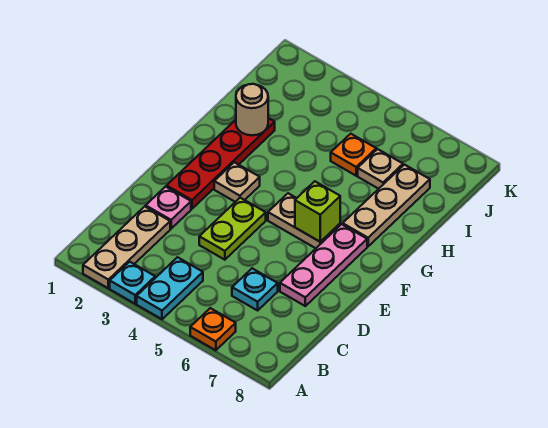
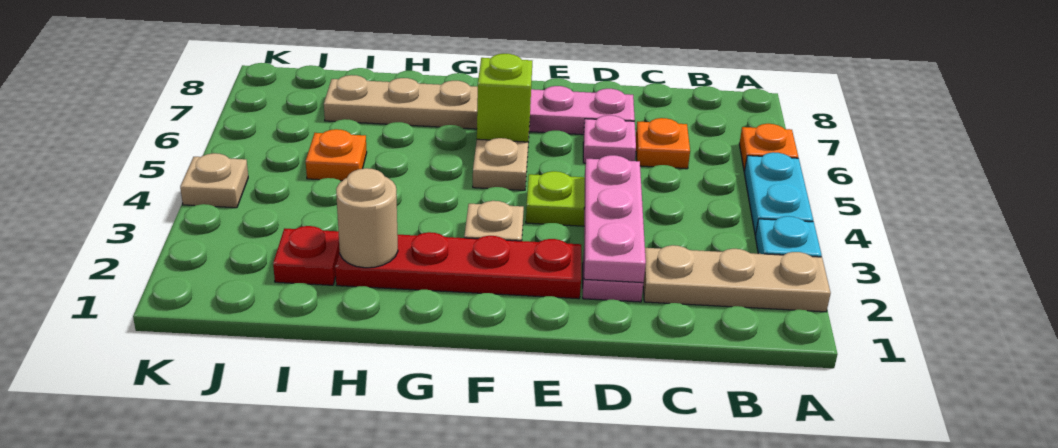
cyan plate A4:B4 level 1 -> cyan plate A4:A5 level 1
cyan plate C6 level 1 -> orange plate C6 level 1
none -> pink plate D2:D4 level 2
none -> pink plate D6 level 1
none -> red plate I2 level 1
tan plate I6 level 1 -> tan plate K4 level 1

